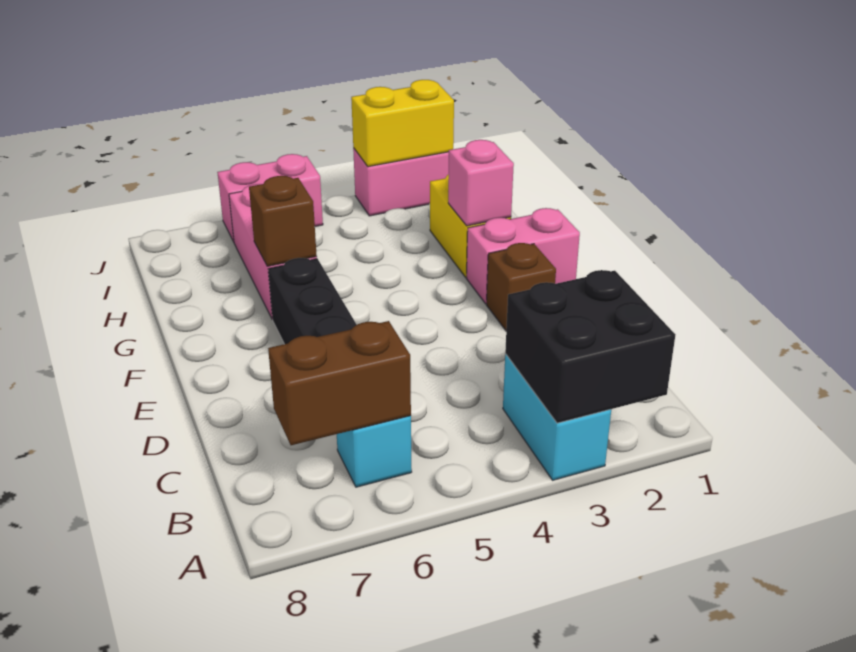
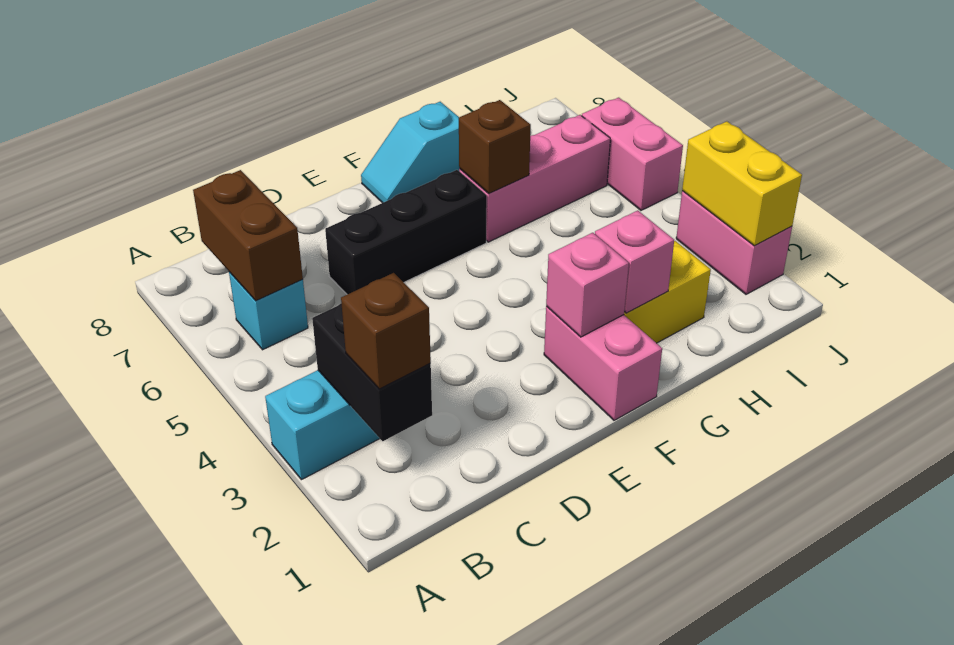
black brick A2:B3 level 2 -> black brick B2:B3 level 2
brown brick E2 level 1 -> brown brick B2 level 3
none -> pink brick F2 level 2
none -> cyan slope F8:G8 level 1 top G

